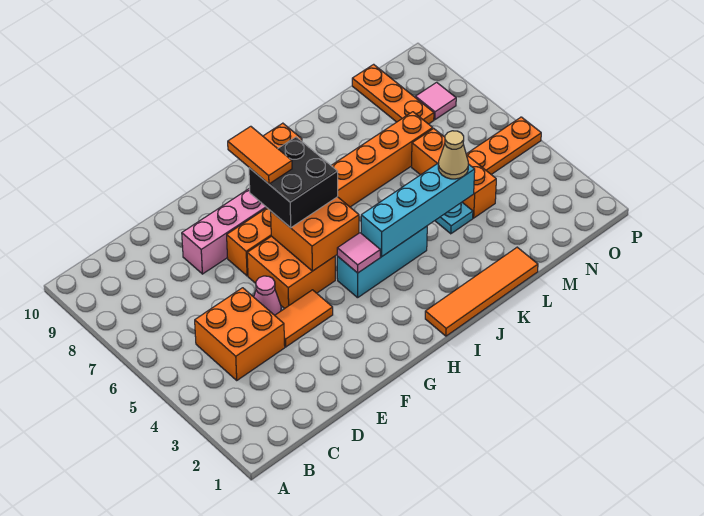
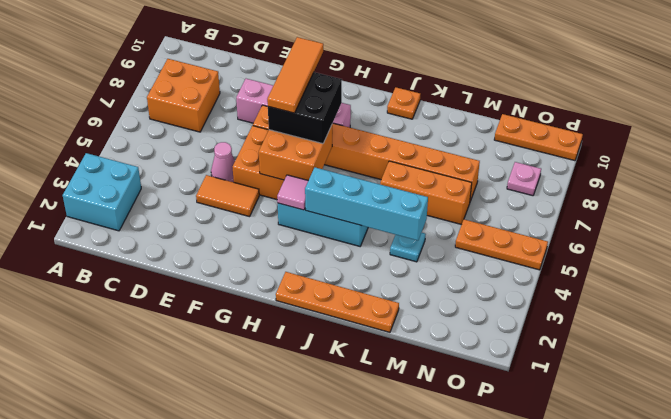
none -> cyan brick A2:B3 level 1
orange brick C4:D5 level 1 -> orange brick B7:C8 level 1
orange tile G7:G8 level 4 -> orange tile G6:G8 level 4
orange tile I1:L1 level 1 -> orange plate I1:L1 level 1
tan cone L4 level 3 -> none
orange brick M4:M6 level 1 -> orange brick K6:M6 level 1
orange plate N8:N10 level 1 -> orange plate N10:P10 level 1
pink tile O8 level 1 -> pink plate O8 level 1

